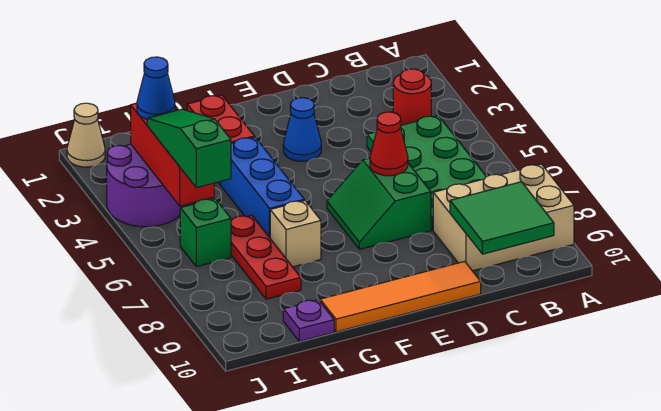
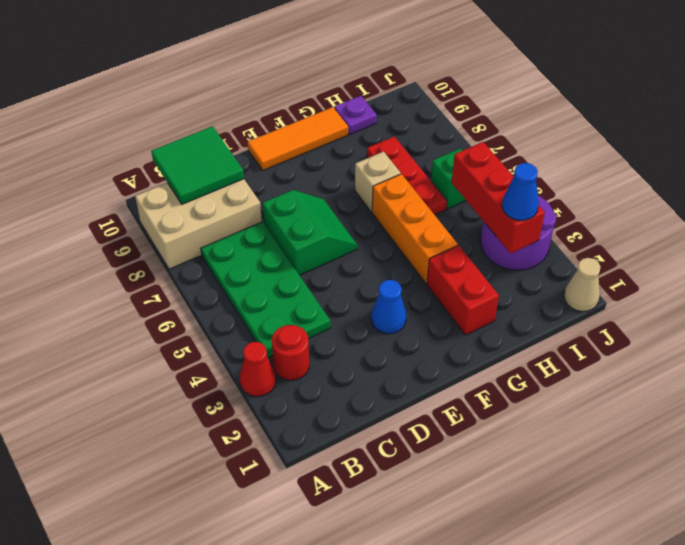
red cone D6 level 2 -> red cone A3 level 1
orange tile D10:G10 level 1 -> orange tile E10:G10 level 1
blue brick G4:G6 level 1 -> orange brick G4:G6 level 1
green slope I4:I6 level 3 top 6 -> none

